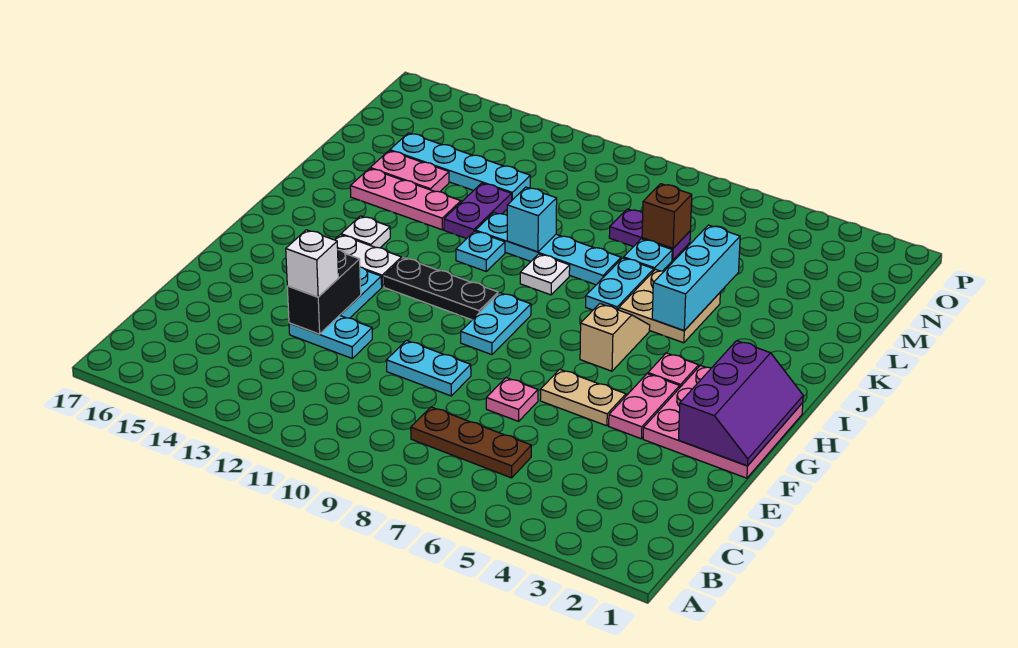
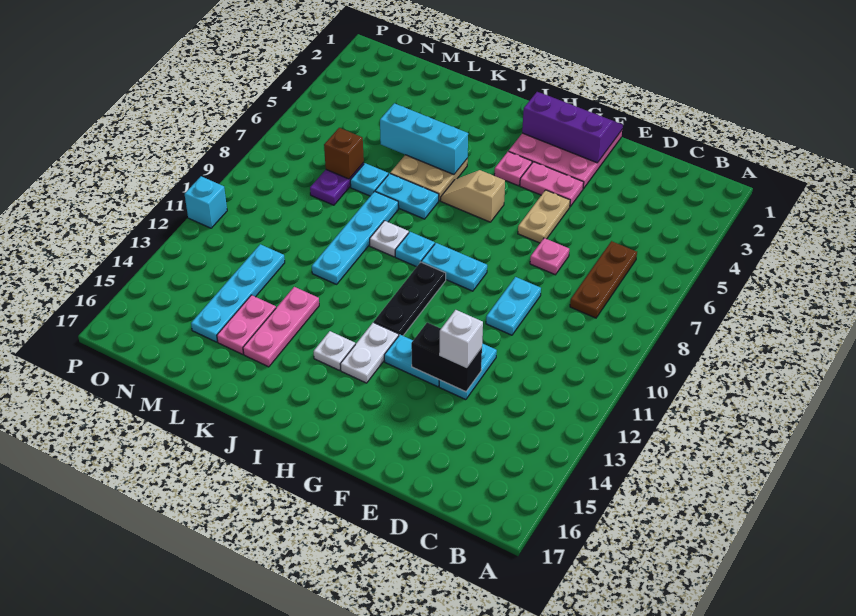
cyan plate J11 level 1 -> cyan plate I9 level 1
cyan brick K10 level 2 -> cyan brick P11 level 1
purple plate K12:L12 level 1 -> none

